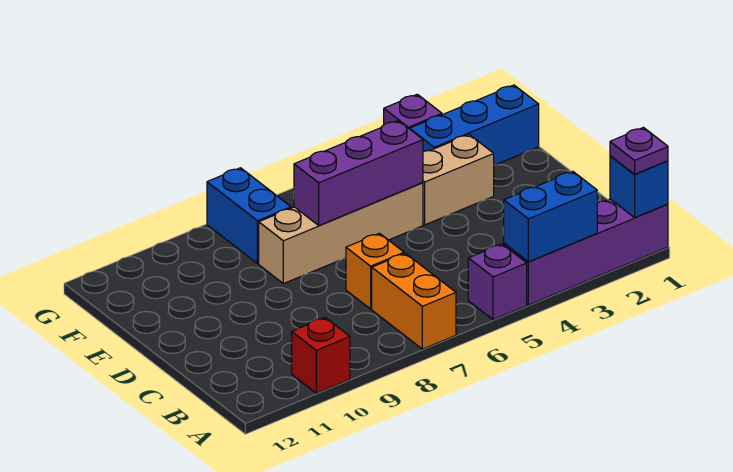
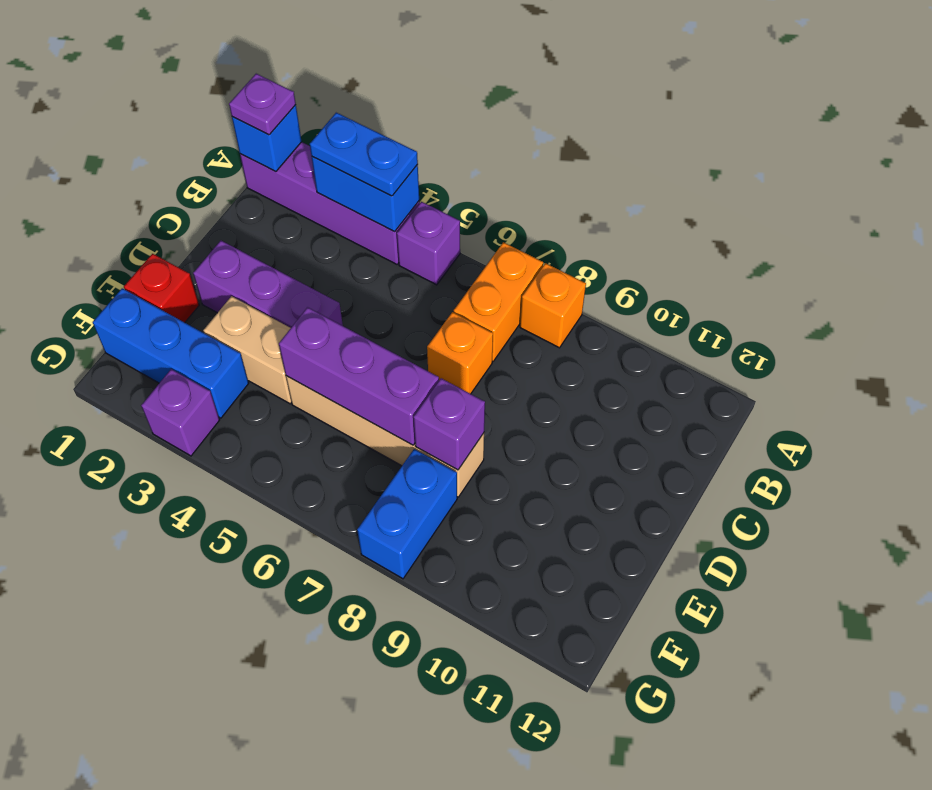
none -> blue plate A3:A4 level 3
none -> orange brick A8 level 1
red brick A10 level 1 -> red brick E1 level 1
none -> purple brick D2:D4 level 1
none -> purple brick E8 level 2

